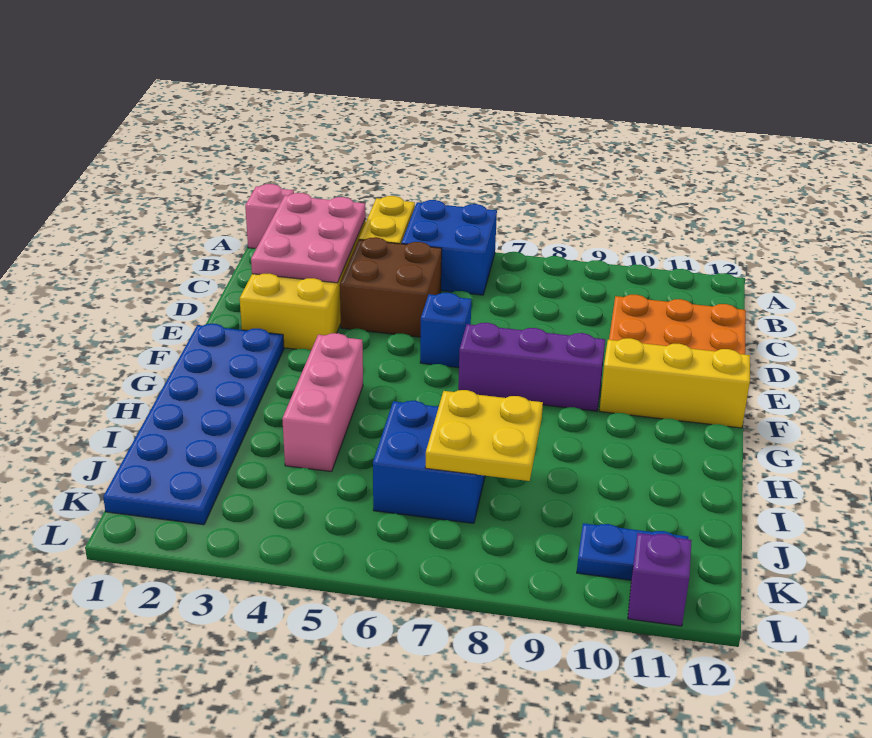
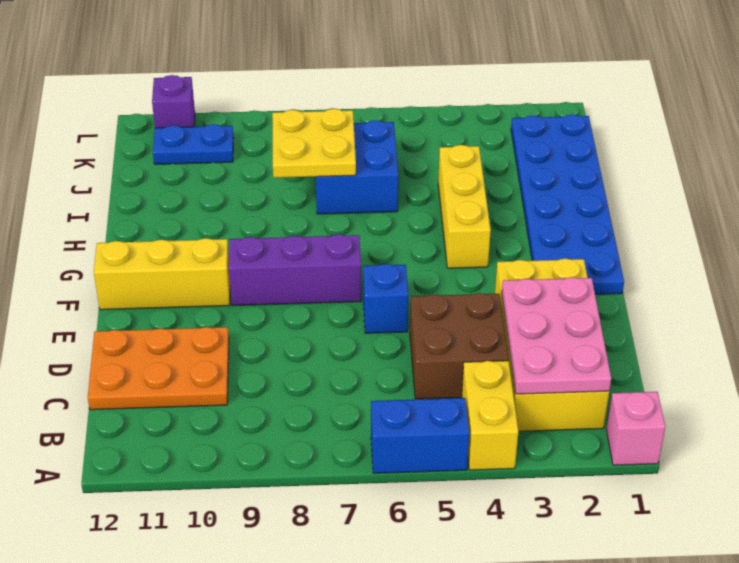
blue brick A5:B6 level 1 -> blue brick A5:A6 level 1
pink brick G4:I4 level 1 -> yellow brick G4:I4 level 1

